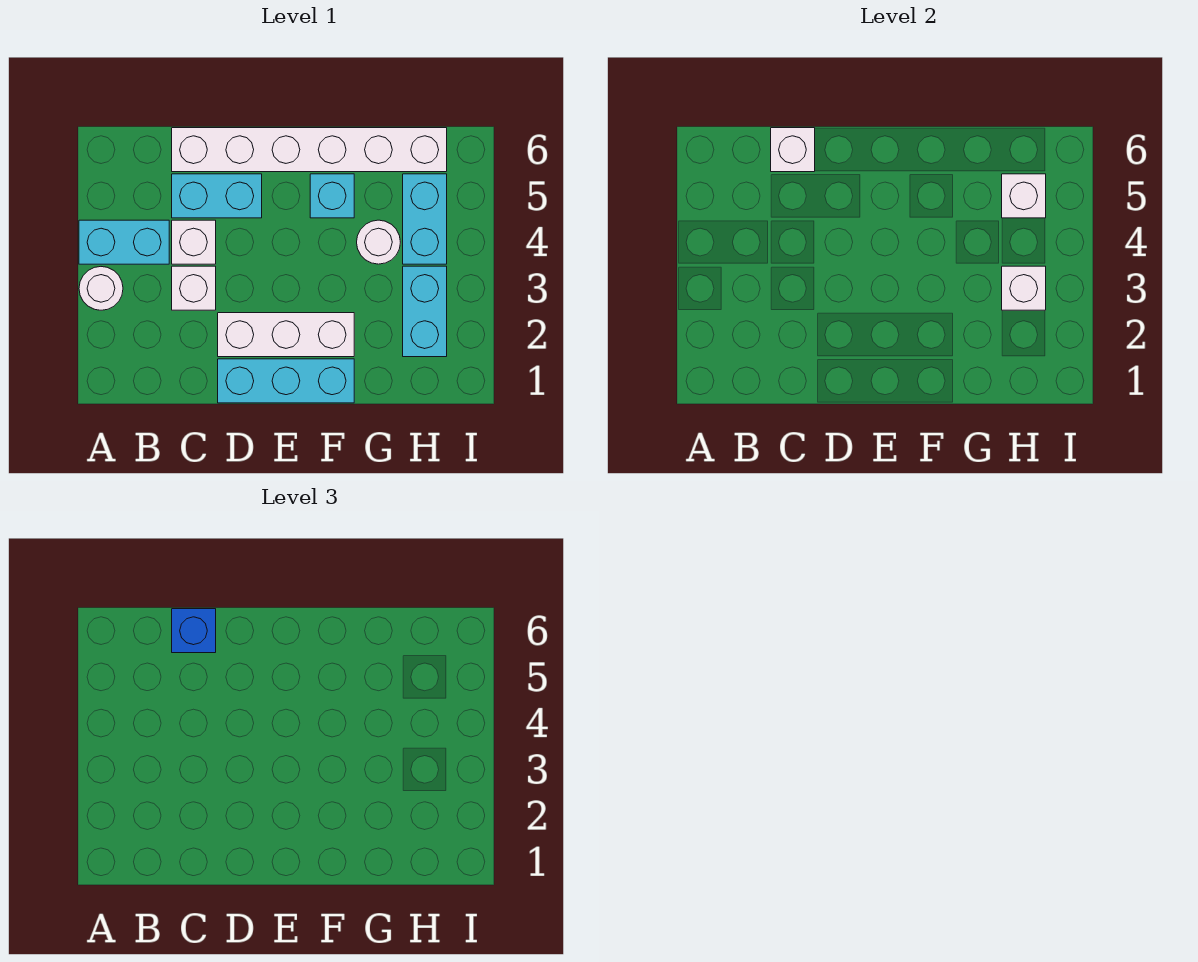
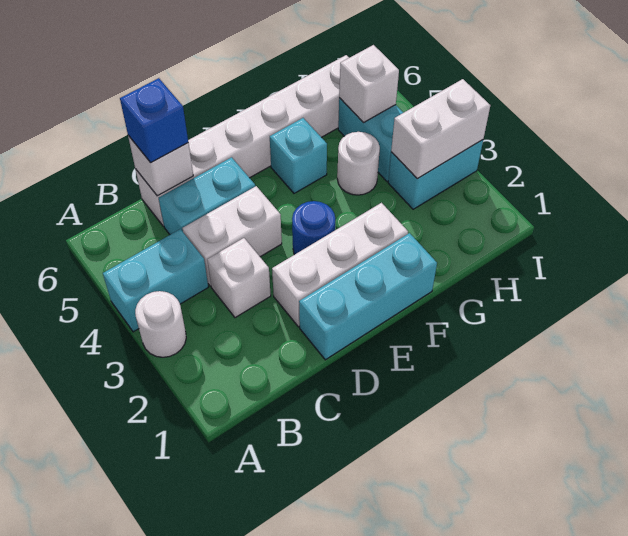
white brick C4 level 1 -> white brick C4:D4 level 1
none -> blue round brick E3 level 1
cyan brick H2:H3 level 1 -> cyan brick H3:I3 level 1
white brick H3 level 2 -> white brick H3:I3 level 2

